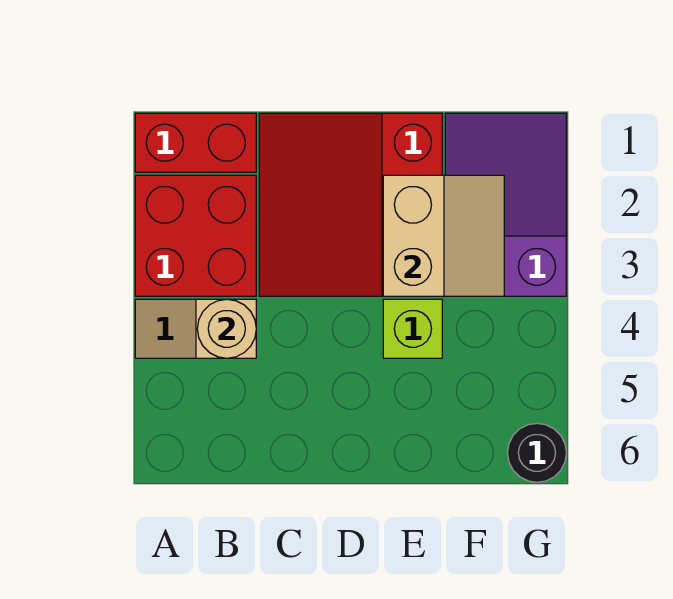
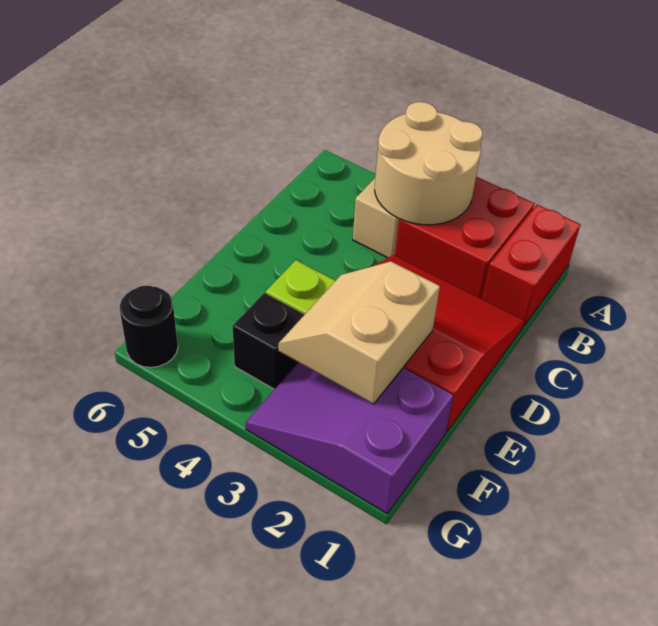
tan round brick B4 level 2 -> tan round brick A3:B4 level 2
tan slope E2:F3 level 2 top E -> tan slope E2:F3 level 2 top 2
purple slope F1:G3 level 1 top 3 -> purple slope F1:G3 level 1 top 1
none -> black brick F4 level 1

